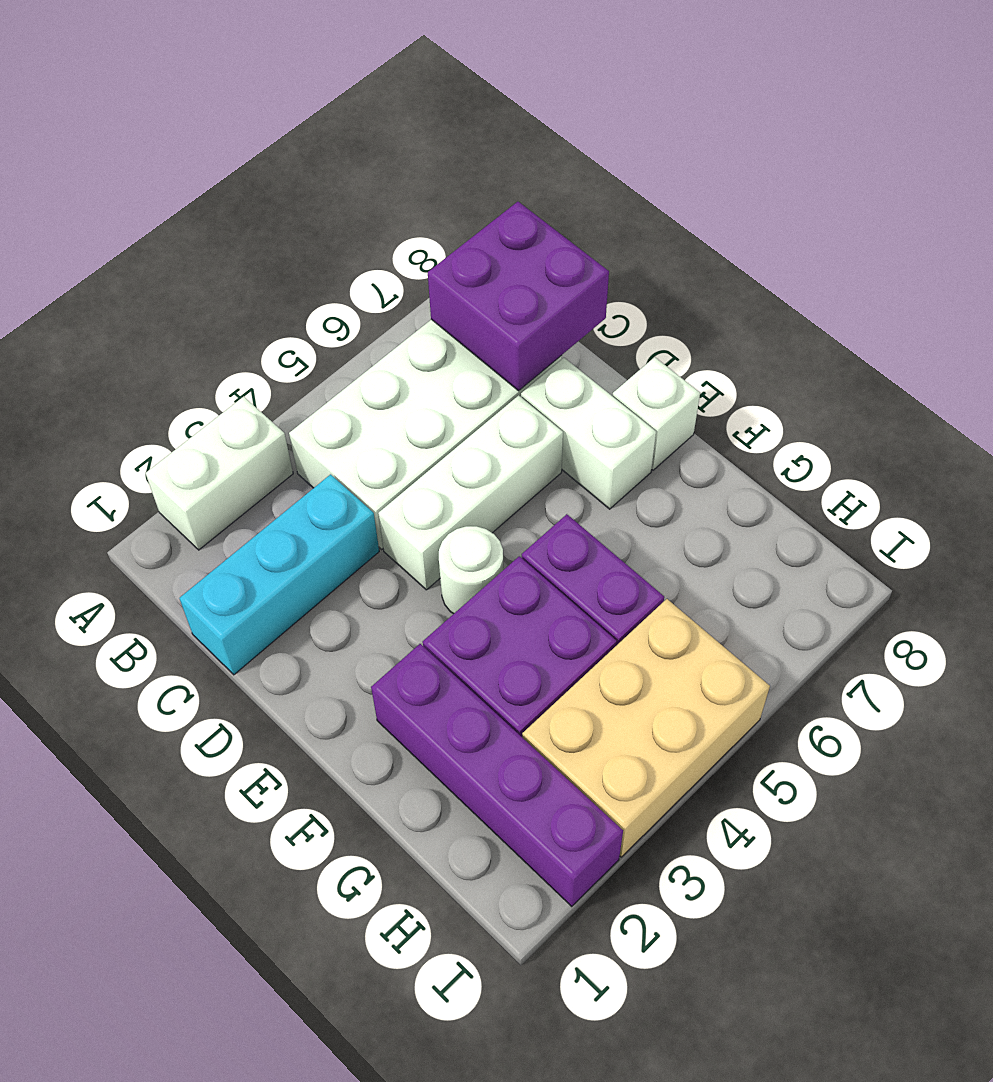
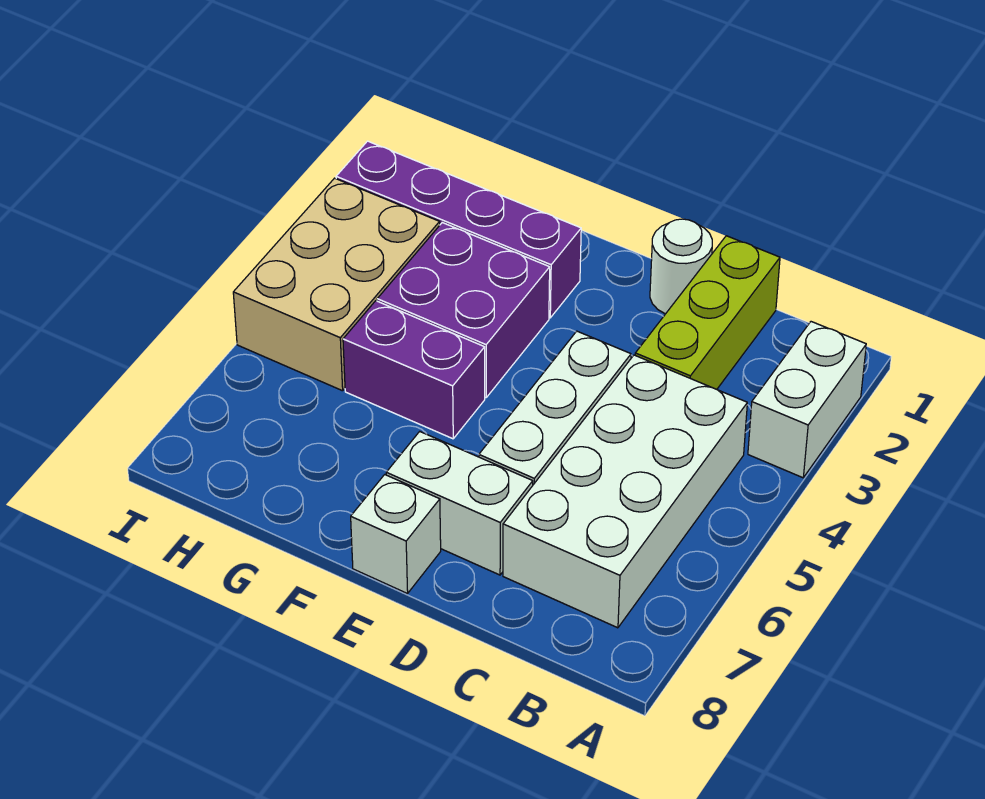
purple brick B7:C8 level 2 -> none
cyan brick C1:C3 level 1 -> lime brick C1:C3 level 1
white round brick E4 level 1 -> white round brick D1 level 1

